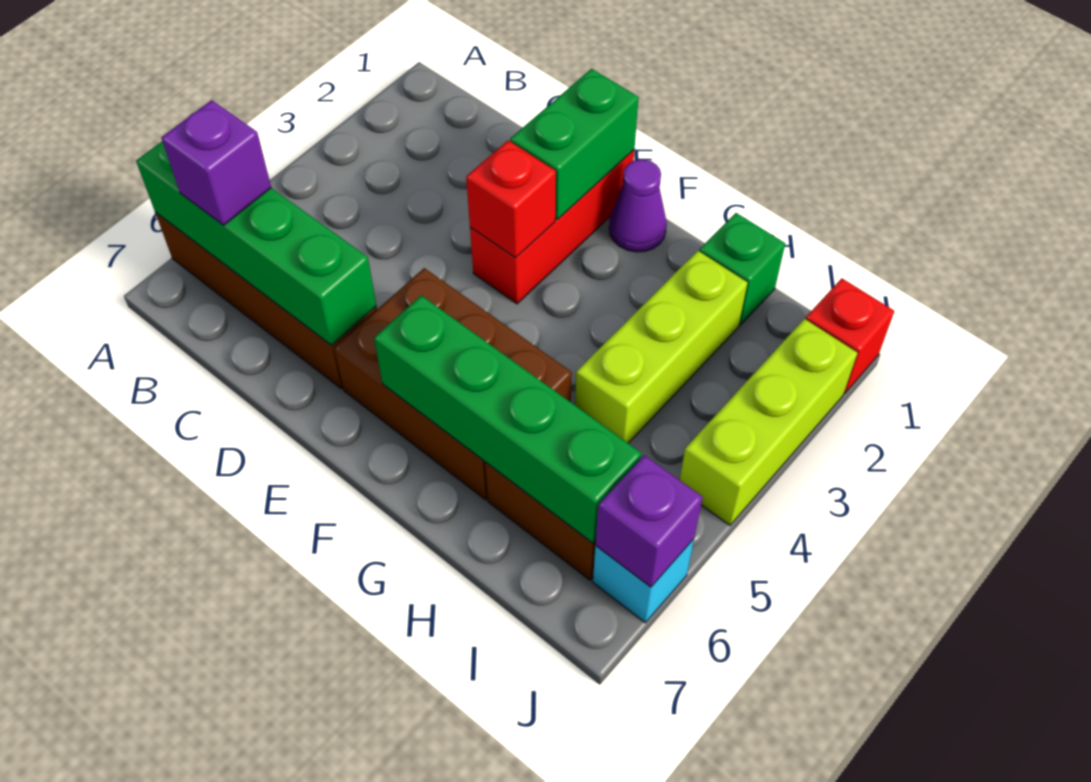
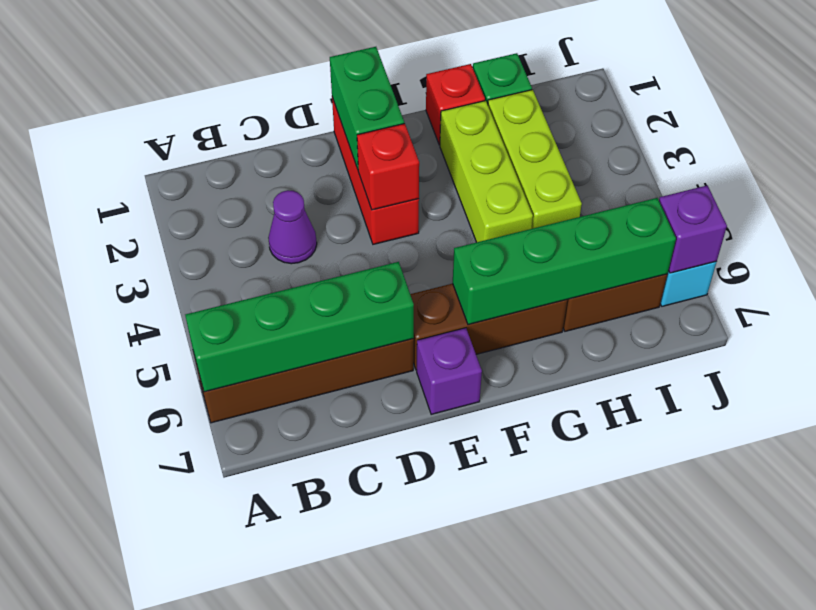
purple brick B6 level 3 -> purple brick E7 level 1
brown brick E5:G6 level 1 -> brown brick E6:G6 level 1
purple cone F1 level 1 -> purple cone C3 level 1
red brick J1 level 1 -> red brick G1 level 1
lime brick J2:J4 level 1 -> lime brick G2:G4 level 1

